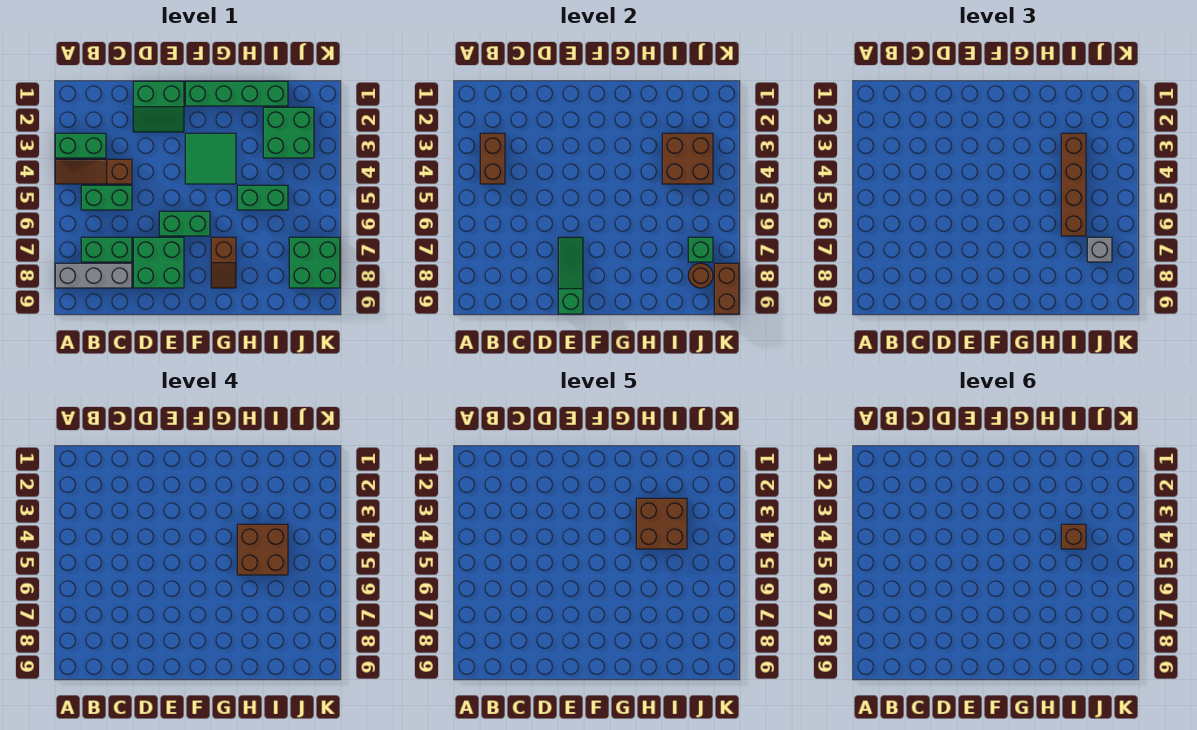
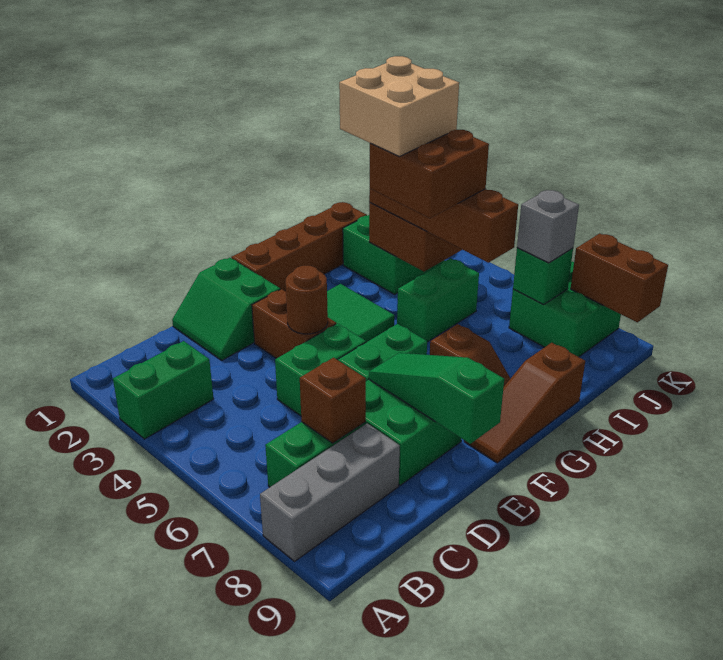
brown slope A4:C4 level 1 top C -> brown slope F9:H9 level 1 top H
brown brick B3:B4 level 2 -> brown brick E3:E4 level 1
green brick B5:C5 level 1 -> green brick D5:E5 level 1
green slope D1:E2 level 1 top 1 -> green slope D1:E2 level 1 top E
green brick F1:I1 level 1 -> brown brick F1:I1 level 1
brown brick H3:I4 level 5 -> tan brick H3:I4 level 5
brown brick I4 level 6 -> brown brick C7 level 2
brown round brick J8 level 2 -> brown round brick E4 level 2

